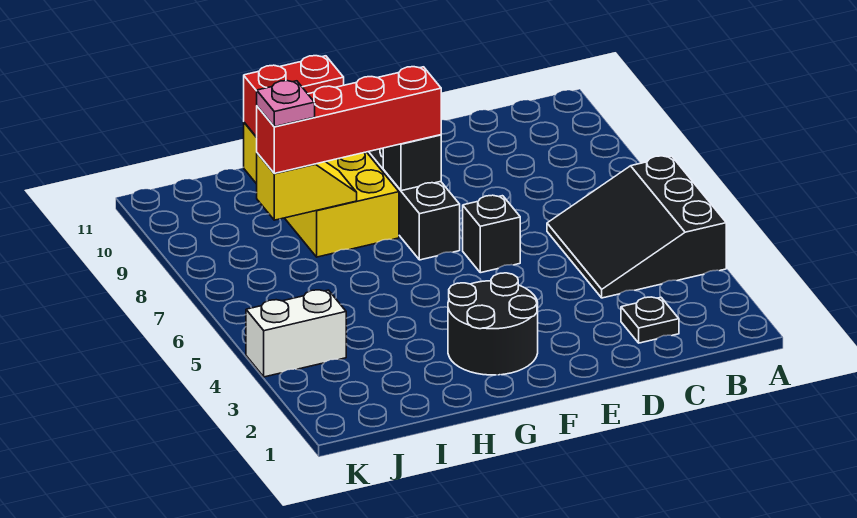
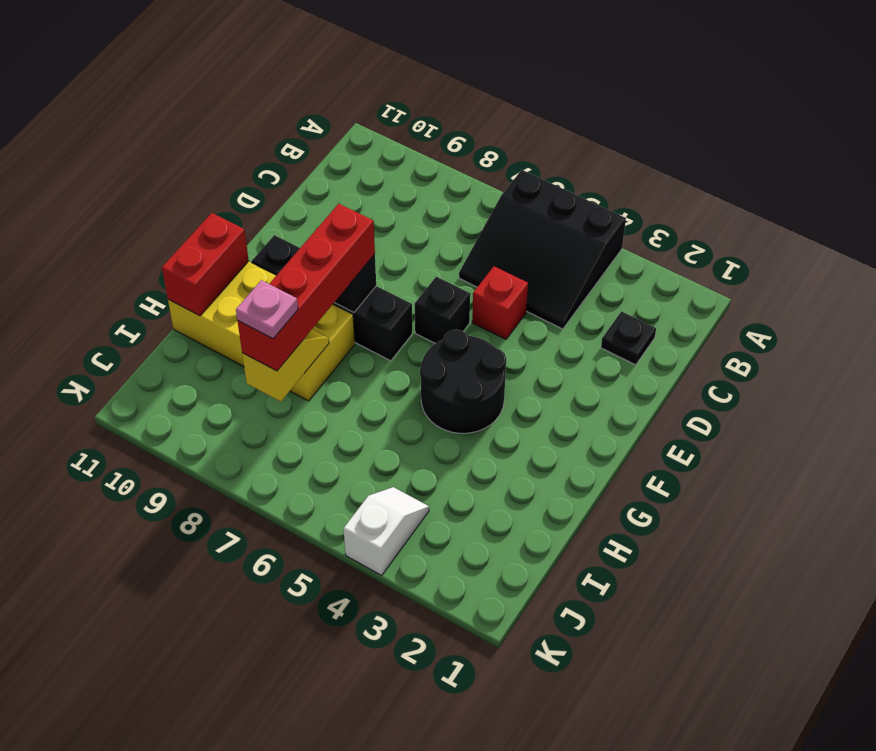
none -> red brick D5 level 1
black round brick F2:G3 level 1 -> black round brick F4:G5 level 1
white brick J4:K4 level 1 -> white slope J4:K4 level 1 top K

